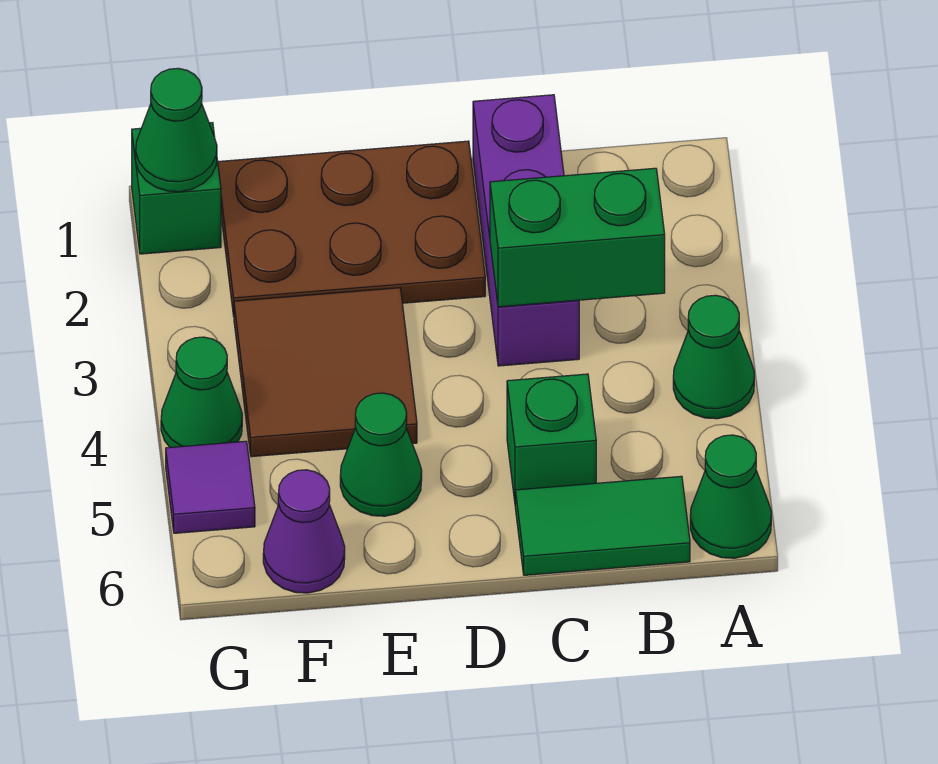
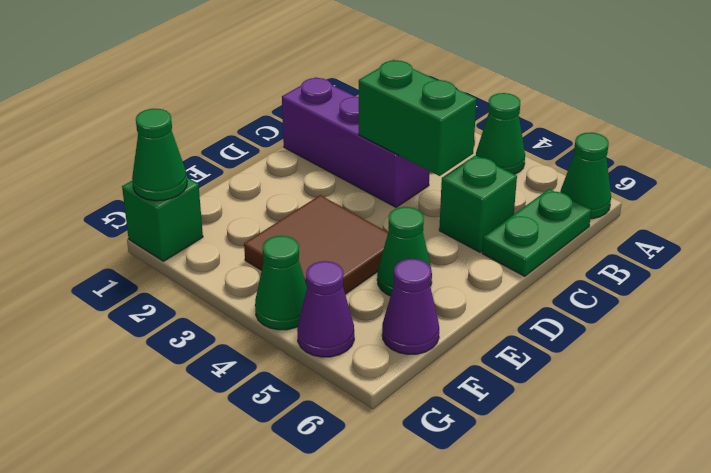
green brick B3:C3 level 2 -> green brick C3:C4 level 2
green tile B6:C6 level 1 -> green plate B6:C6 level 1
brown plate D1:F2 level 1 -> none
purple tile G5 level 1 -> purple cone G5 level 1

